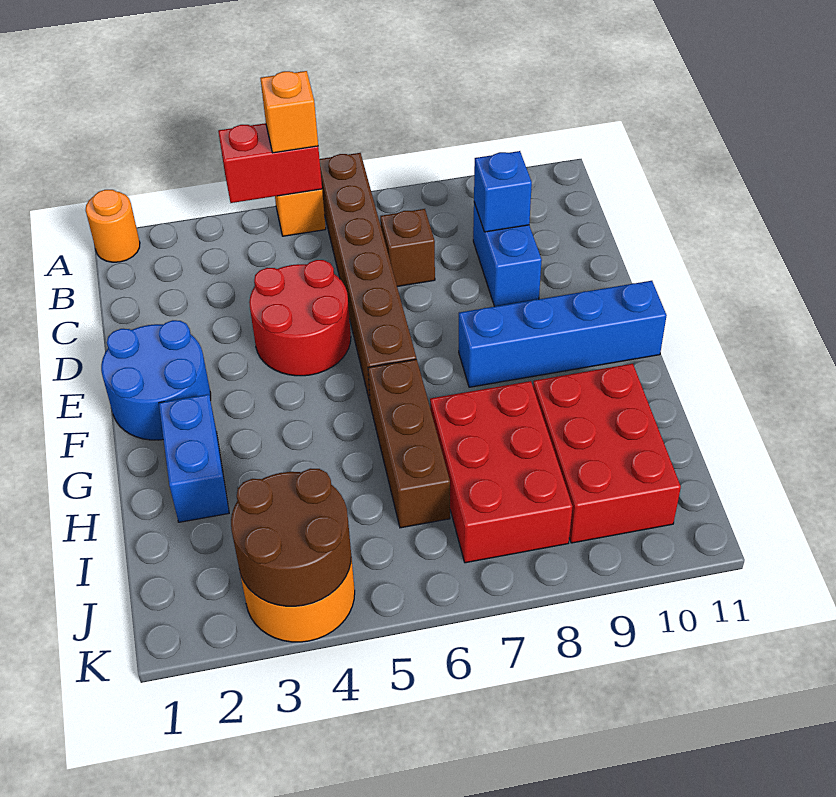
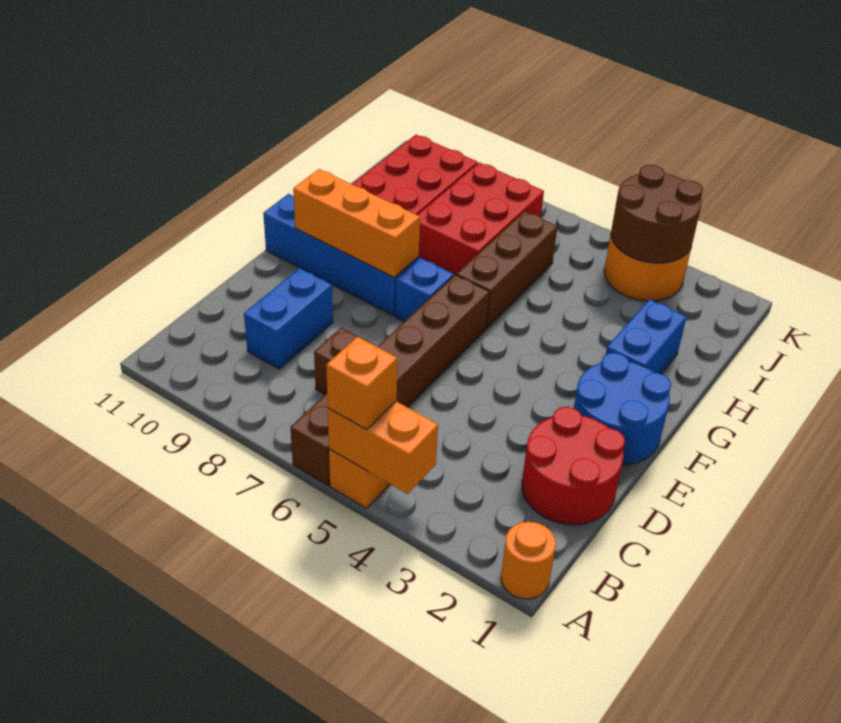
red brick A4:A5 level 2 -> orange brick A4:A5 level 2
blue brick C9 level 2 -> blue brick F7 level 1
red round brick D4:E5 level 1 -> red round brick C1:D2 level 1
none -> orange brick F8:F10 level 2

